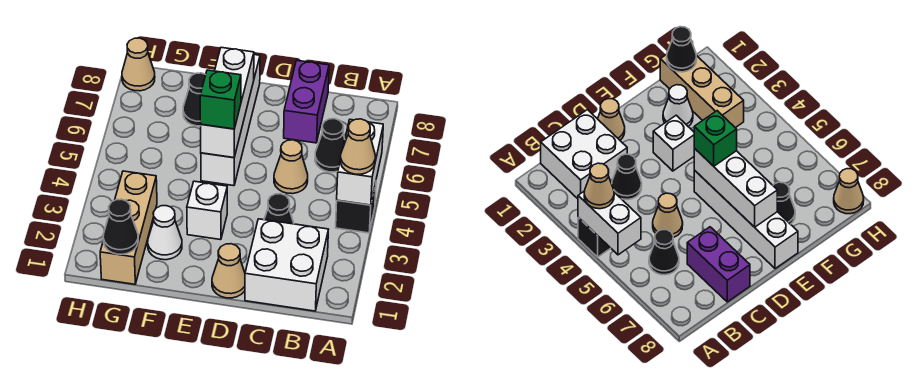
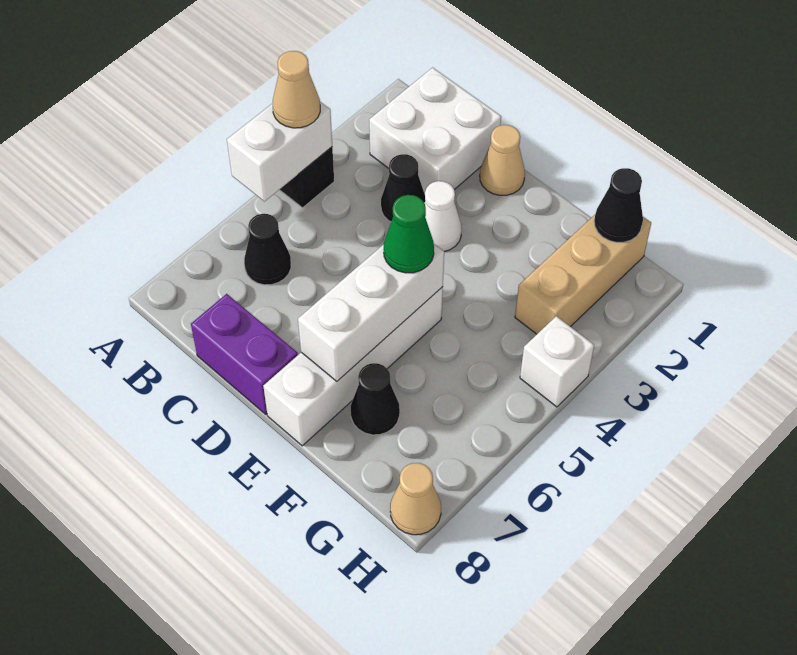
tan cone C5 level 1 -> none
purple brick C7:C8 level 1 -> purple brick C8:D8 level 1
white brick E3 level 1 -> white brick H4 level 1
green brick E5 level 3 -> green cone E5 level 3
white cone F2 level 1 -> white cone D3 level 1

